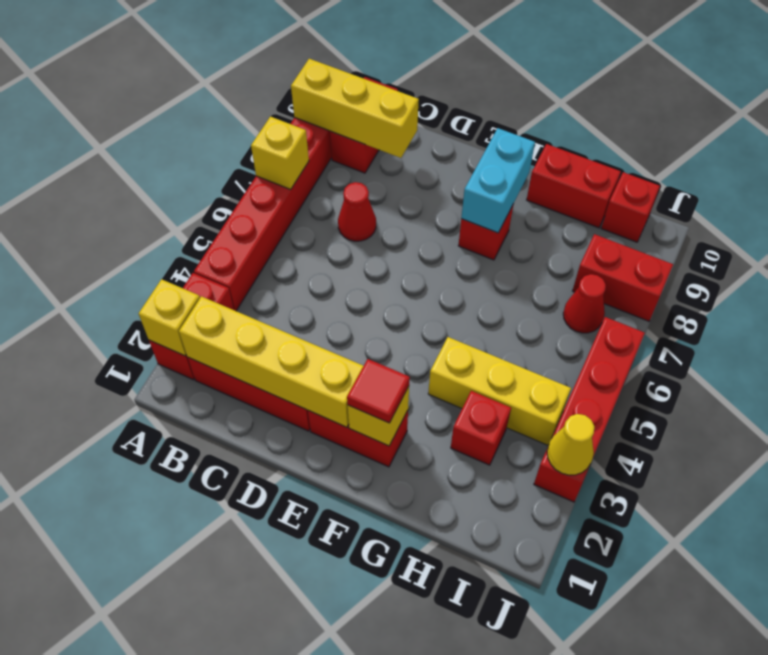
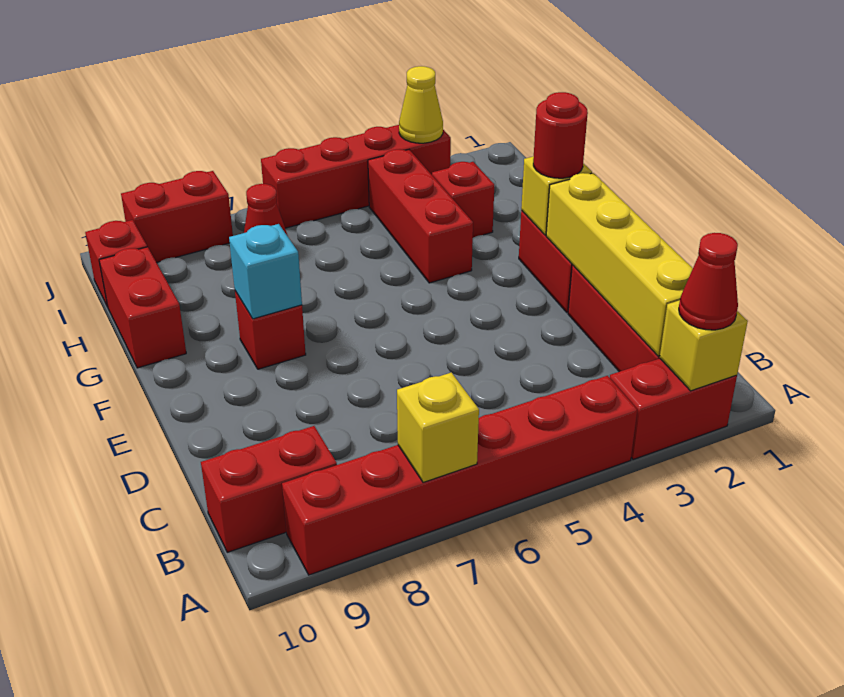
yellow brick A9:C9 level 2 -> none
red cone C7 level 1 -> red cone A2 level 3
red tile F2 level 3 -> red round brick F2 level 3
cyan brick F8:F9 level 2 -> cyan brick F8 level 2
yellow brick G4:I4 level 1 -> red brick G4:I4 level 1
red brick I8:J8 level 1 -> red brick J8:J9 level 1

